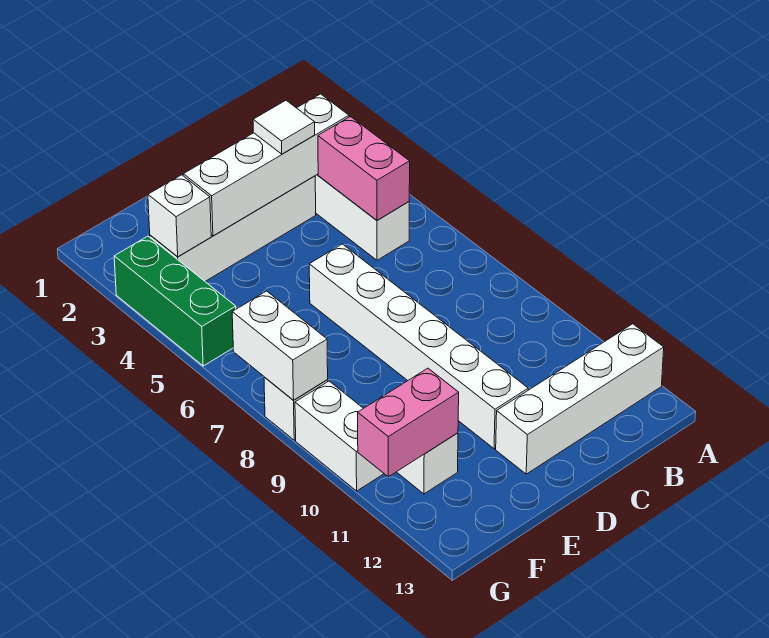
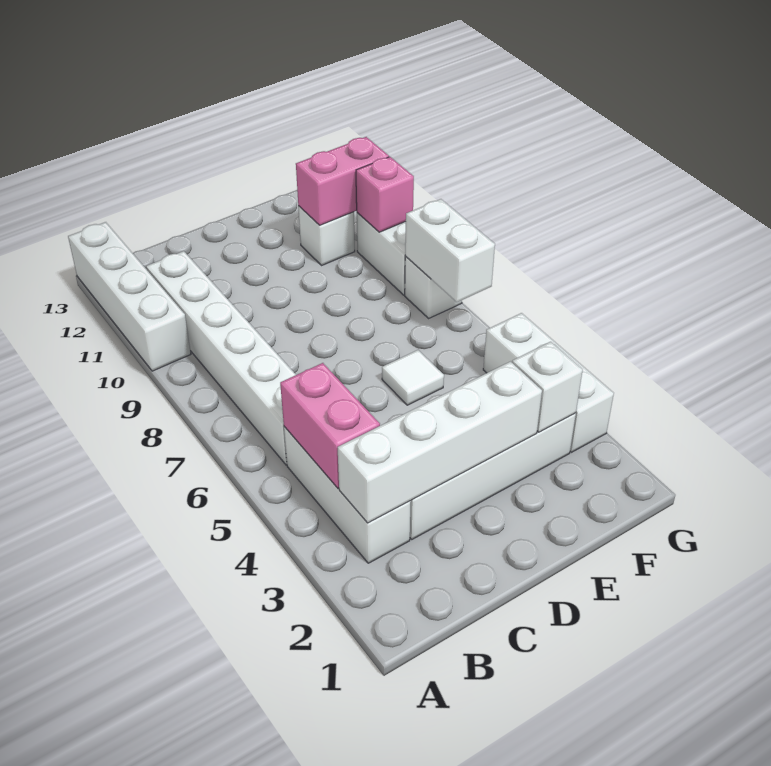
white brick A12:D12 level 1 -> white brick A10:A13 level 1
white tile C3 level 3 -> white tile E6 level 1
white brick D6:D11 level 1 -> white brick B6:B11 level 1
green brick G3:G5 level 1 -> white brick G3:G5 level 1
none -> pink brick G10 level 2

